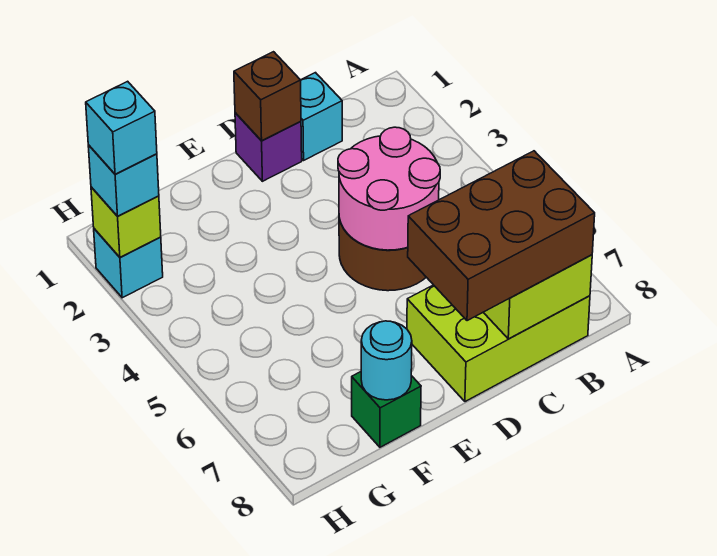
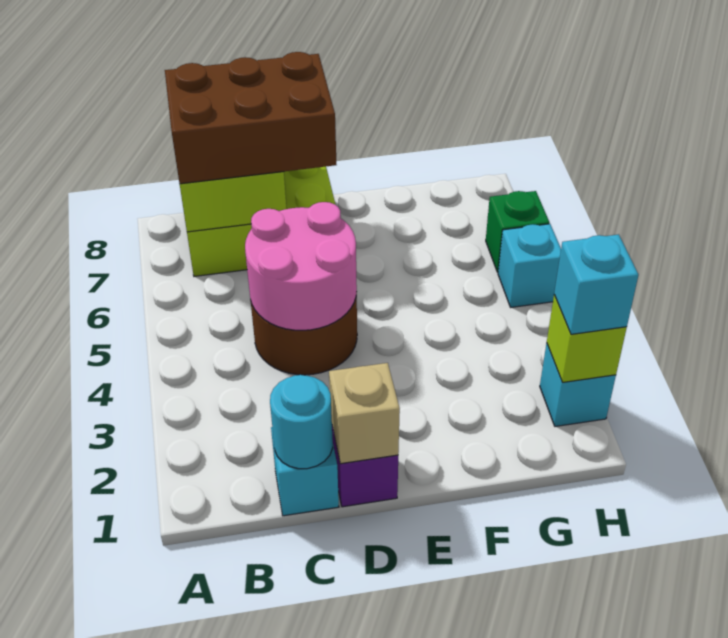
brown brick D1 level 2 -> tan brick D1 level 2
green brick F8 level 1 -> green brick H6 level 1
cyan round brick F8 level 2 -> cyan round brick C1 level 2
cyan brick H2 level 4 -> cyan brick H5 level 1

